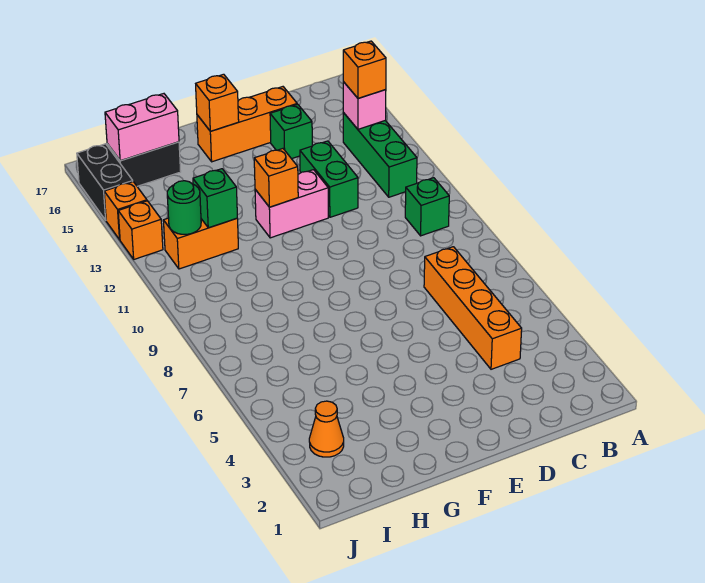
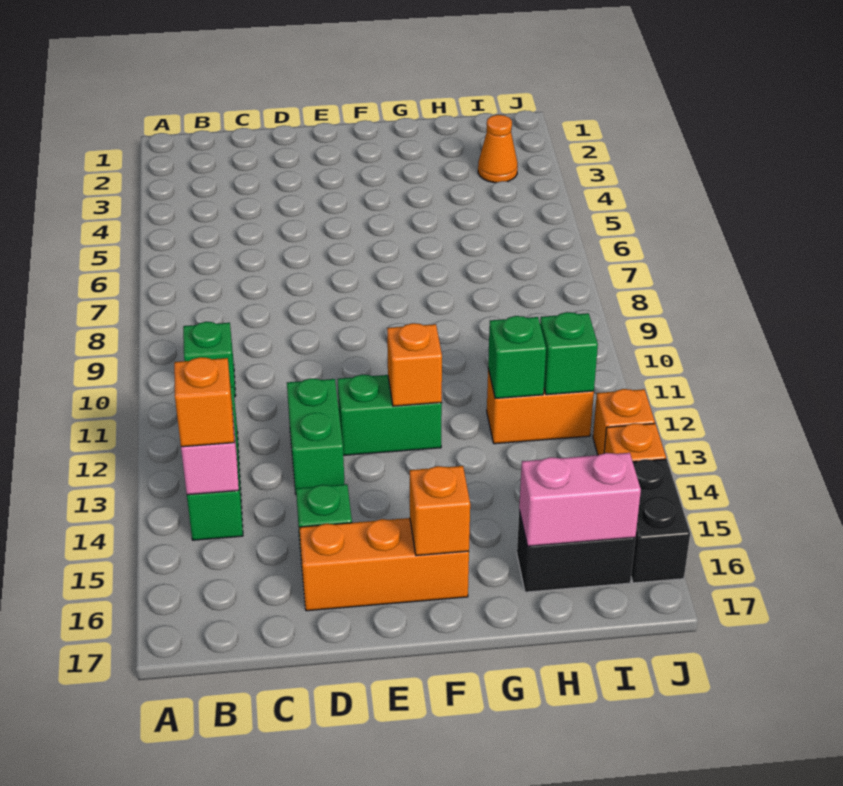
orange brick C4:C7 level 1 -> none
pink brick E12:F12 level 1 -> green brick E12:F12 level 1
green round brick I12 level 2 -> green brick I12 level 2

